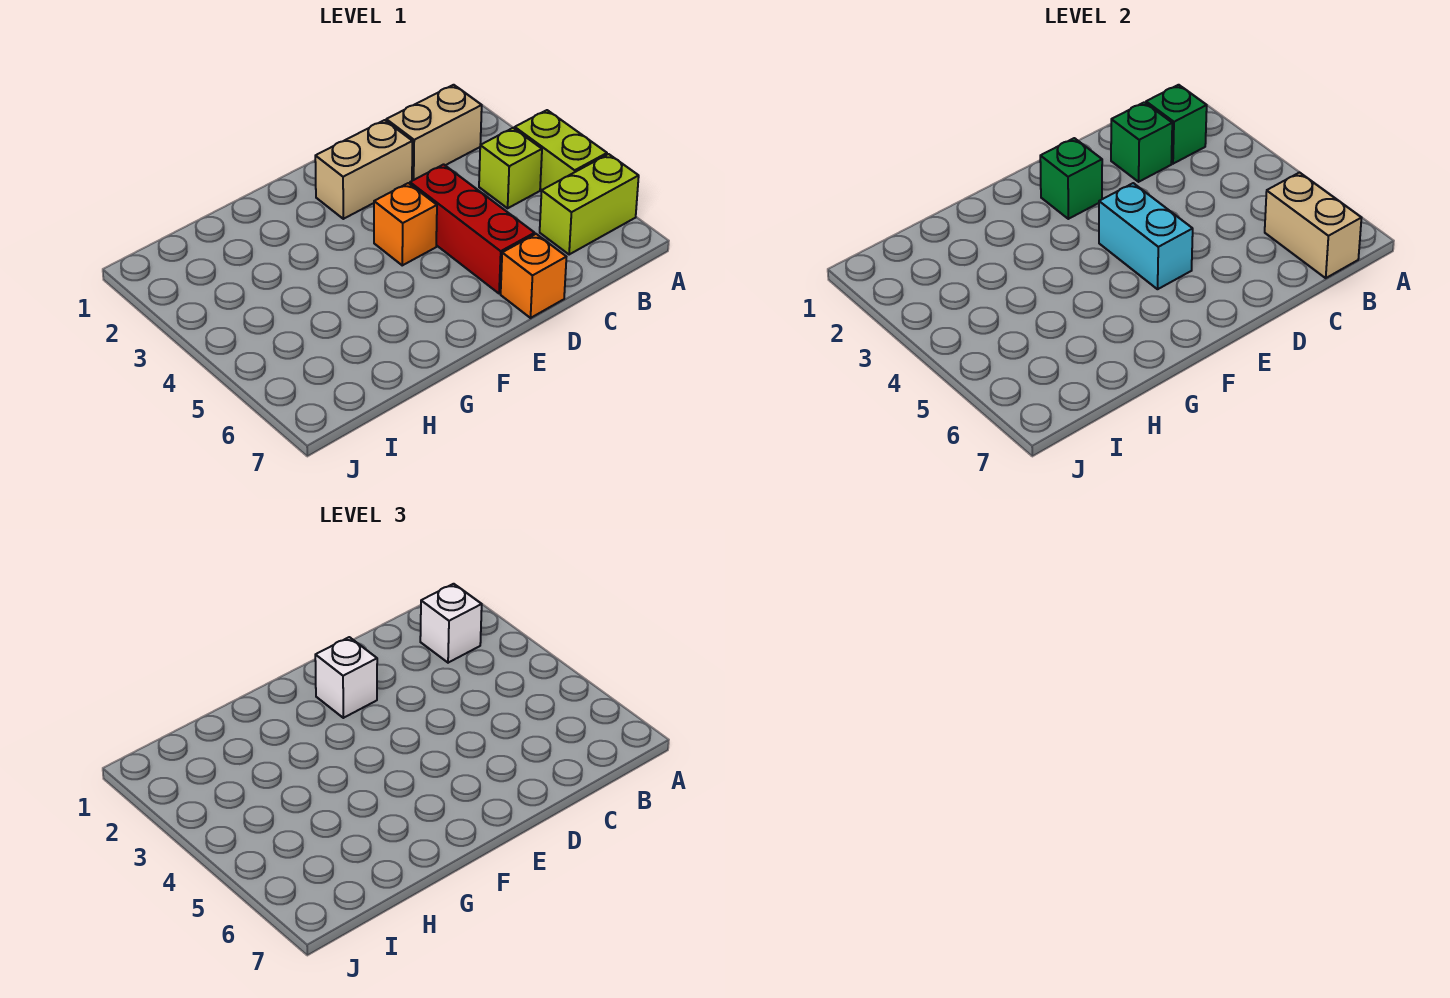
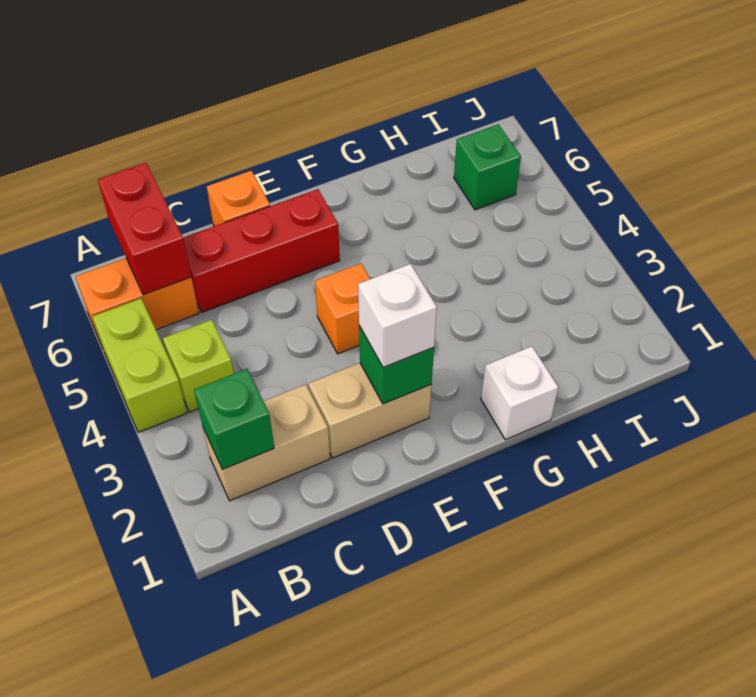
lime brick A6:B6 level 1 -> orange brick A6:B6 level 1
white brick B2 level 3 -> white brick G1 level 1
tan brick B6:B7 level 2 -> red brick B6:B7 level 2
green brick C2 level 2 -> green brick I6 level 1
red brick D4:D6 level 1 -> red brick C6:E6 level 1
cyan brick E4:E5 level 2 -> none

